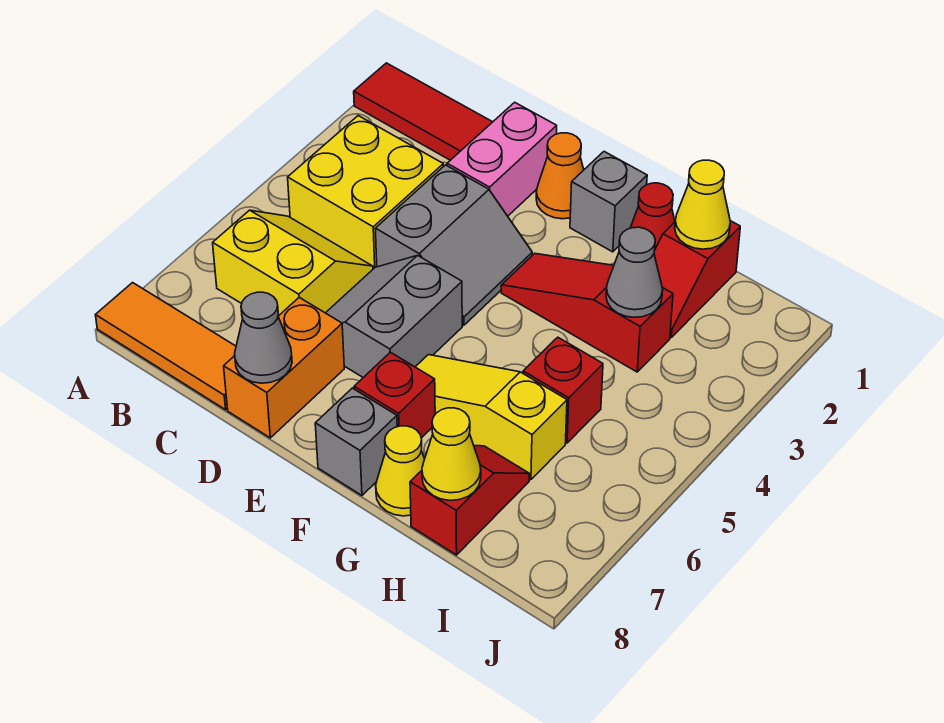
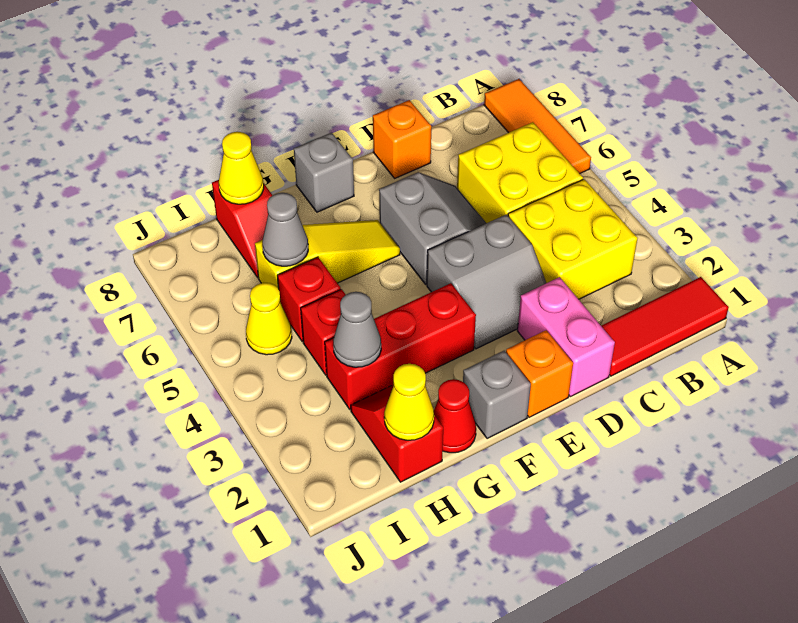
orange tile A8:C8 level 1 -> orange tile A6:A8 level 1
yellow slope B5:C6 level 1 top 6 -> yellow brick B5:C6 level 1
grey slope D3:E4 level 1 top D -> grey slope D3:E4 level 1 top 4
orange brick D7:D8 level 1 -> orange brick D8 level 1
grey cone D8 level 2 -> grey cone H6 level 2
orange cone E1 level 1 -> orange brick E1 level 1
red slope F3:H3 level 1 top H -> red brick F3:H3 level 1
red brick F7 level 1 -> red brick H4 level 1
yellow cone G8 level 1 -> yellow cone I5 level 1

